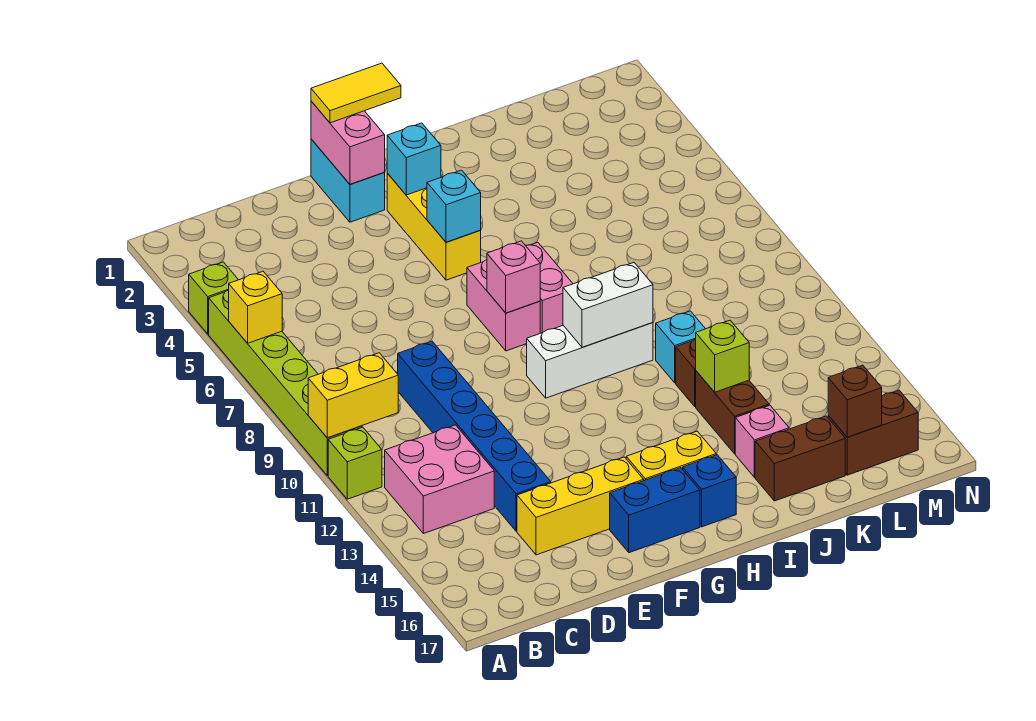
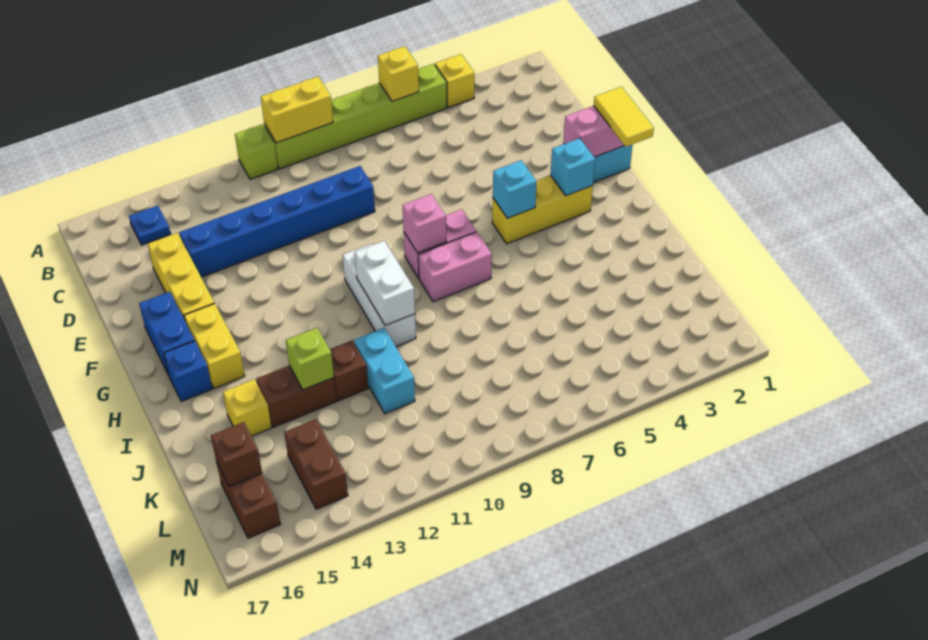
lime brick A4 level 1 -> yellow brick A4 level 1
yellow brick A10:B10 level 2 -> yellow brick A9:A10 level 2
pink brick B12:C13 level 1 -> none
none -> blue plate B15 level 1
cyan brick J11 level 1 -> cyan brick J11:K11 level 1
pink brick J15 level 1 -> yellow brick J15 level 1
brown brick J16:K16 level 1 -> brown brick L14:M14 level 1

